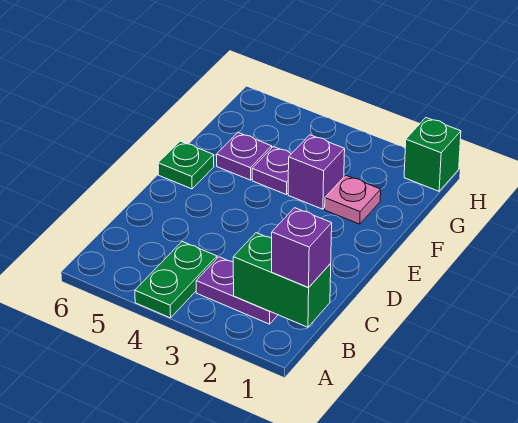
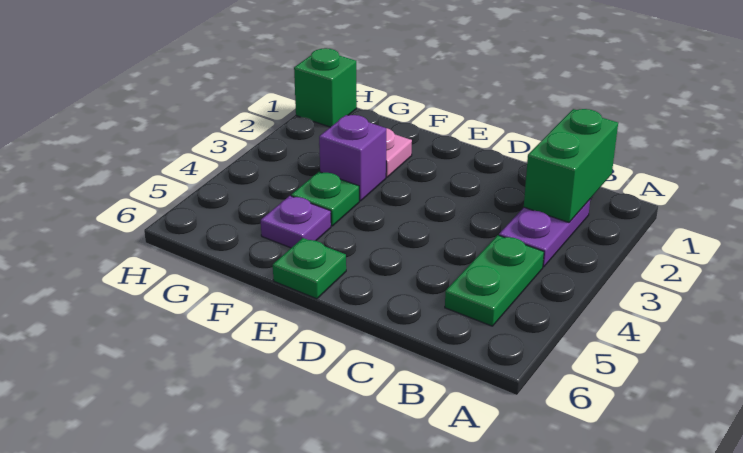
green plate A4:B4 level 1 -> green plate B4:B5 level 1
purple brick B1 level 3 -> none
purple plate F4 level 1 -> green plate F4 level 1

